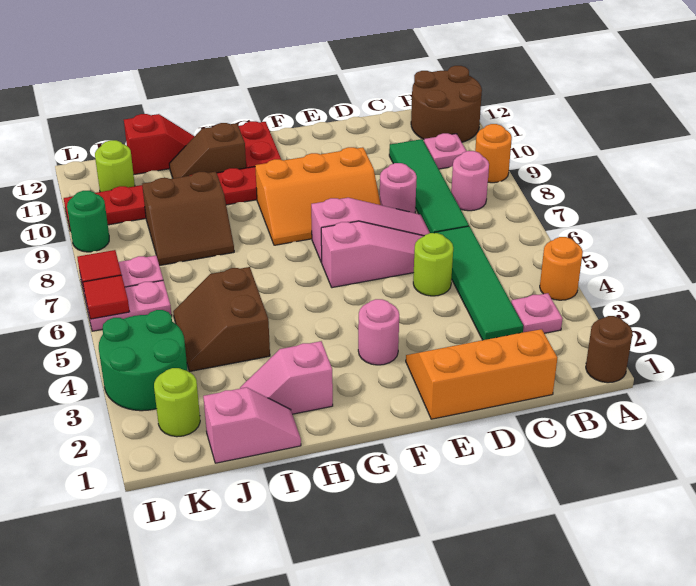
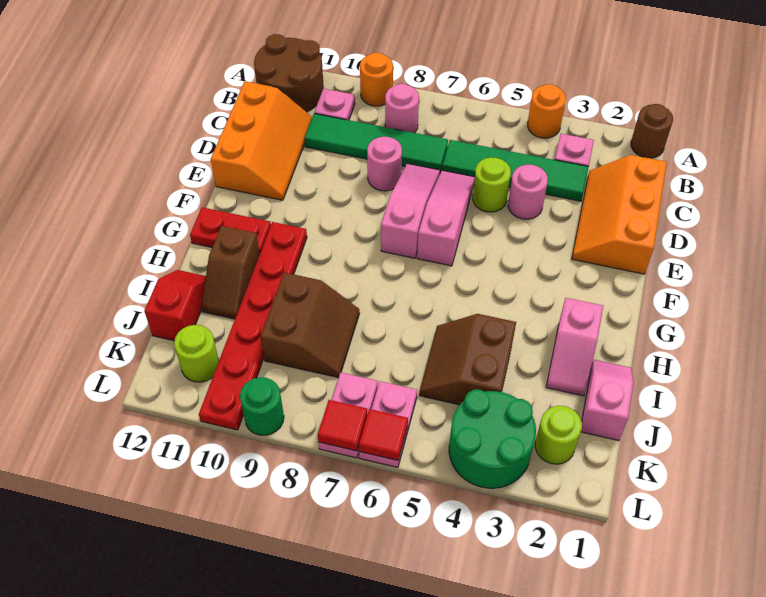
orange slope E8:G9 level 1 top 9 -> orange slope C11:E12 level 1 top 12
pink round brick F3 level 1 -> pink round brick D4 level 1
brown slope I4:J5 level 1 top I -> brown slope I4:J5 level 1 top 4

